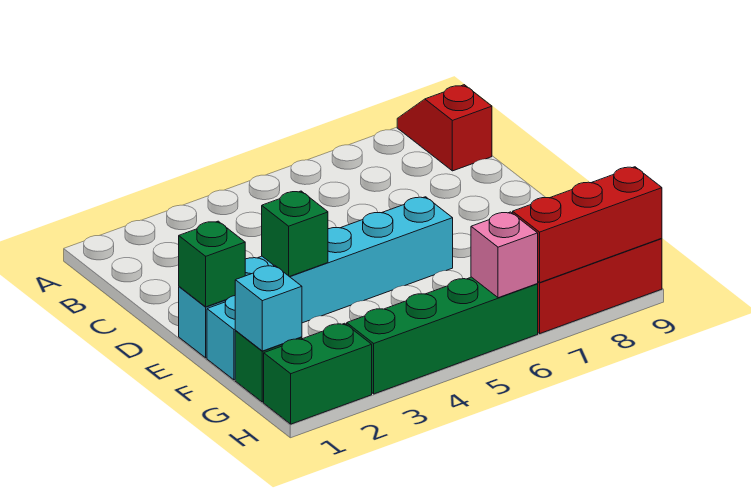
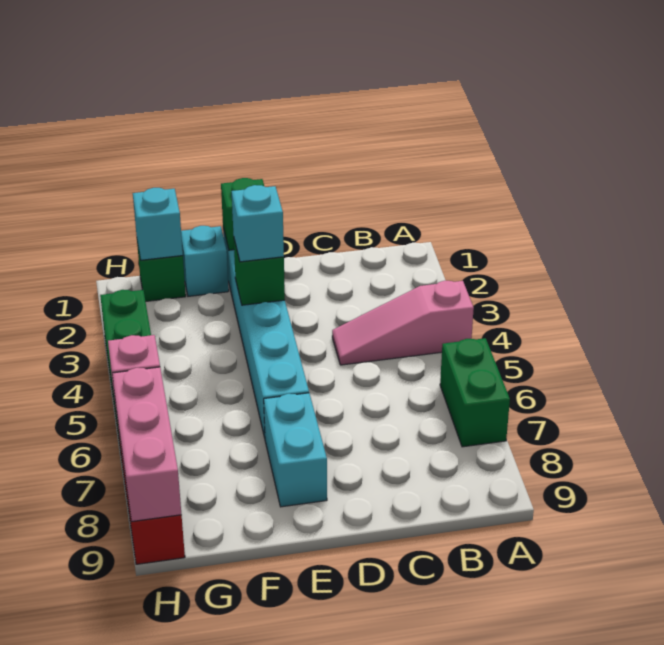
none -> pink slope A4:C4 level 1 top A
red slope A9:B9 level 1 top B -> none
none -> cyan brick E3 level 3
none -> cyan brick E7:E8 level 1
green brick H1:H2 level 1 -> green brick A6:A7 level 1
red brick H7:H9 level 2 -> pink brick H7:H9 level 2

